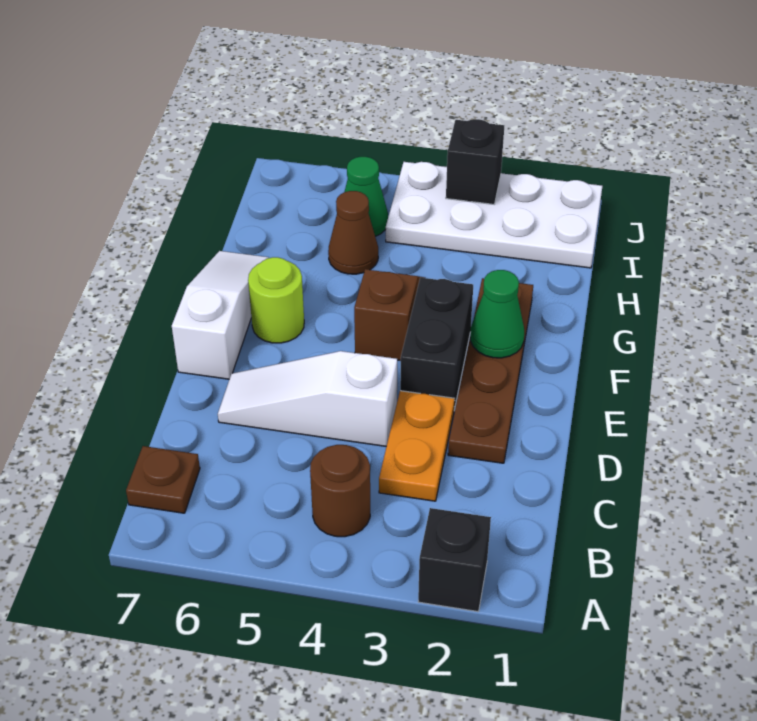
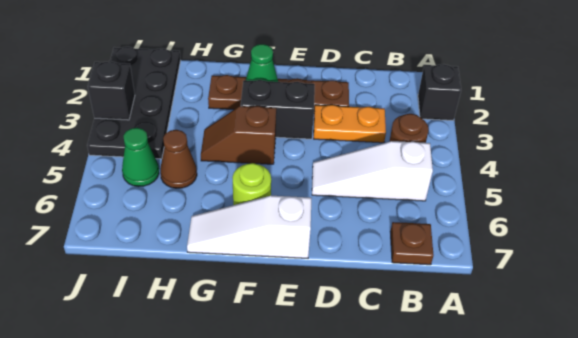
white slope D4:D6 level 1 top 4 -> white slope B5:D5 level 1 top B
white plate I1:J4 level 1 -> black plate I1:J4 level 1

